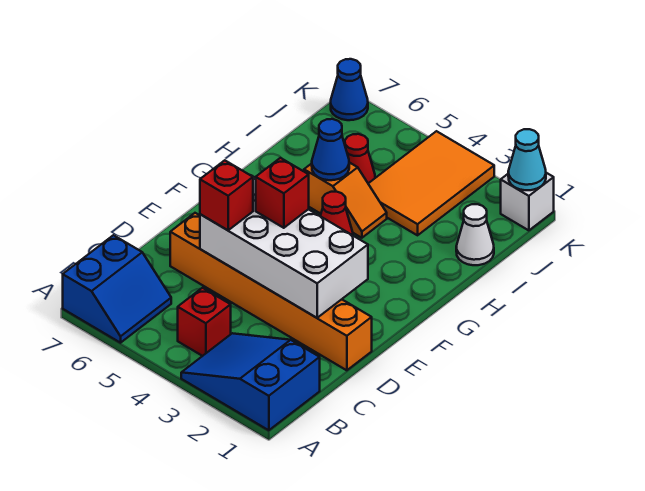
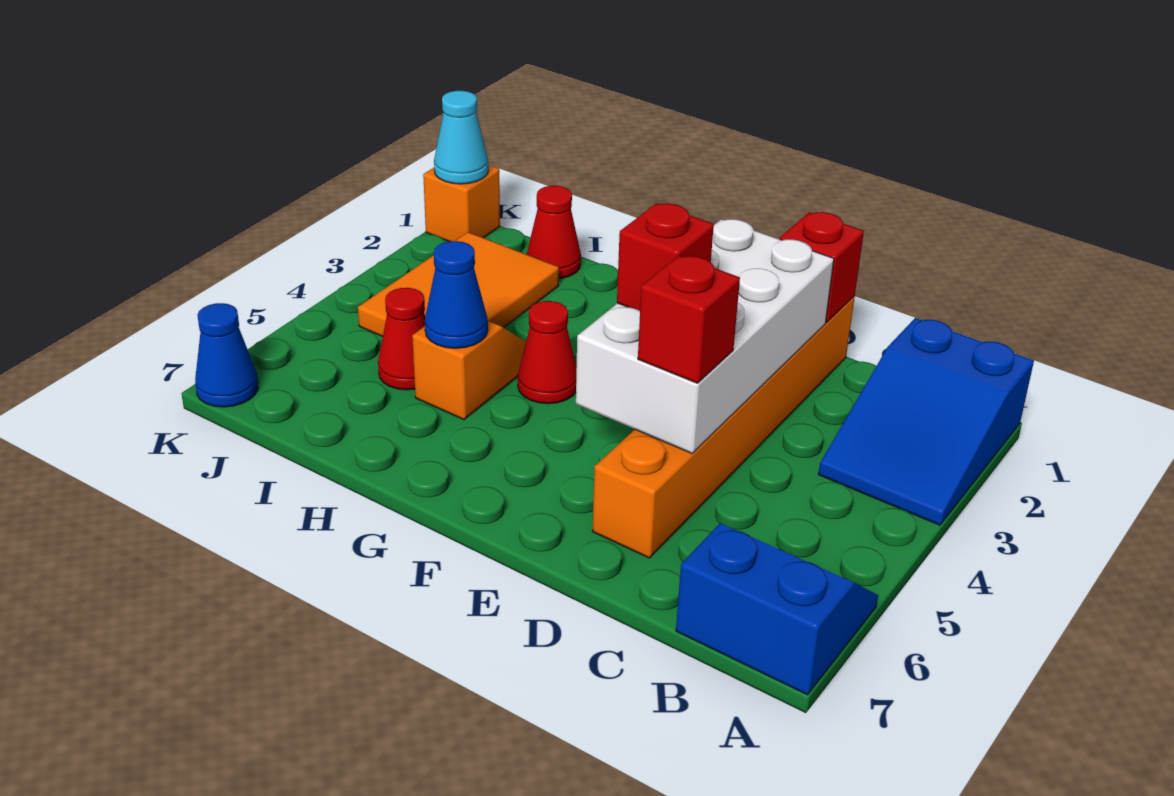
red brick B4 level 1 -> red brick D1 level 2
white cone I1 level 1 -> red cone I1 level 1
orange tile I3:K4 level 1 -> orange tile I2:J4 level 1
white brick K1 level 1 -> orange brick K1 level 1

